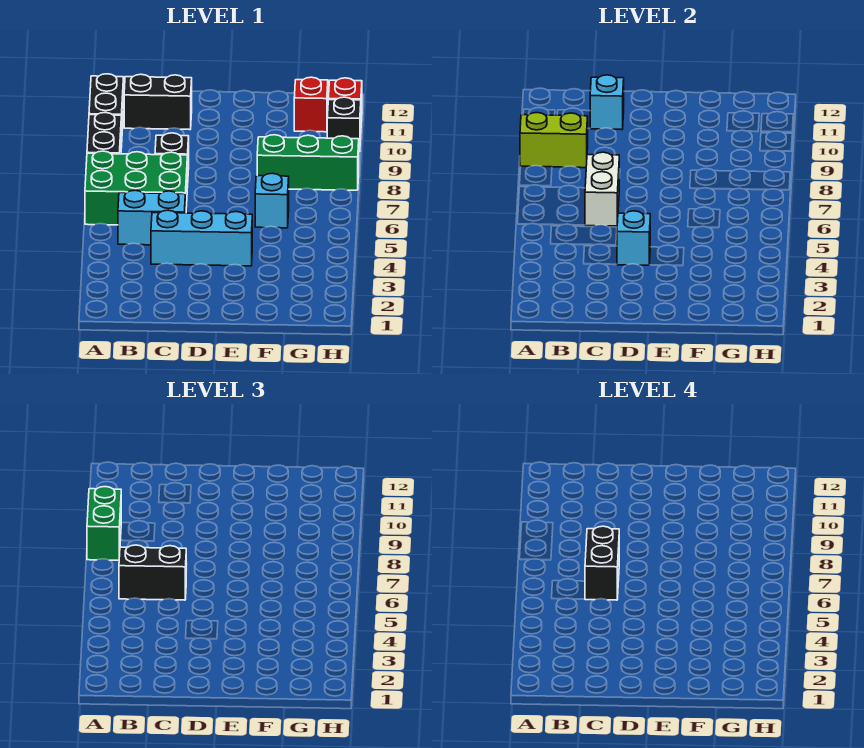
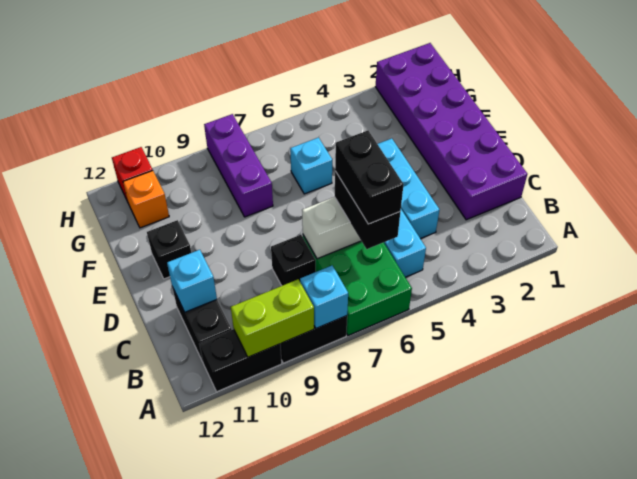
green brick A8:A9 level 3 -> none
lime brick A9:B9 level 2 -> lime brick A9:A10 level 2
none -> purple brick C1:H2 level 1
black brick C6:C7 level 4 -> black brick B6:C6 level 4
cyan brick D4 level 2 -> cyan brick A8 level 2
green brick F8:H8 level 1 -> purple brick F8:H8 level 1
red brick G11 level 1 -> orange brick G11 level 1
black brick H10 level 1 -> black brick E11 level 1

